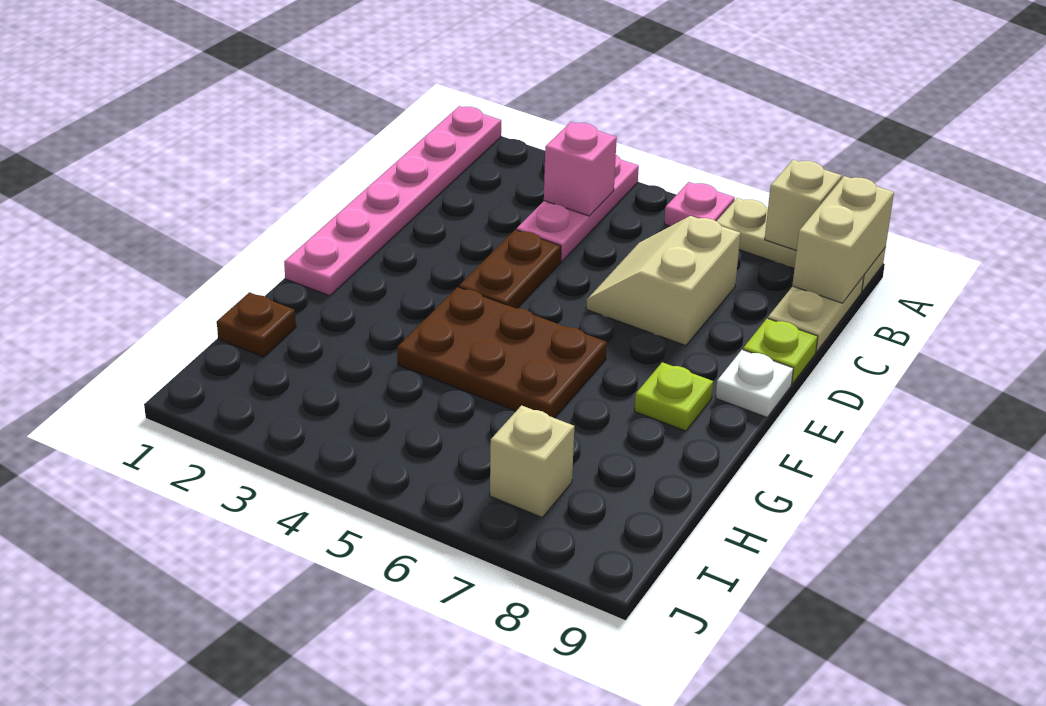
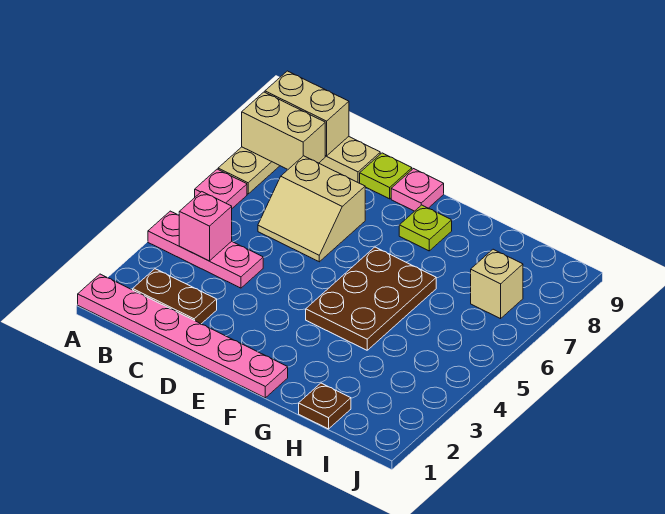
tan brick A8 level 2 -> tan brick A8:B8 level 2
brown plate D4:E4 level 1 -> brown plate B2:C2 level 1
white plate E9 level 1 -> pink plate E9 level 1

